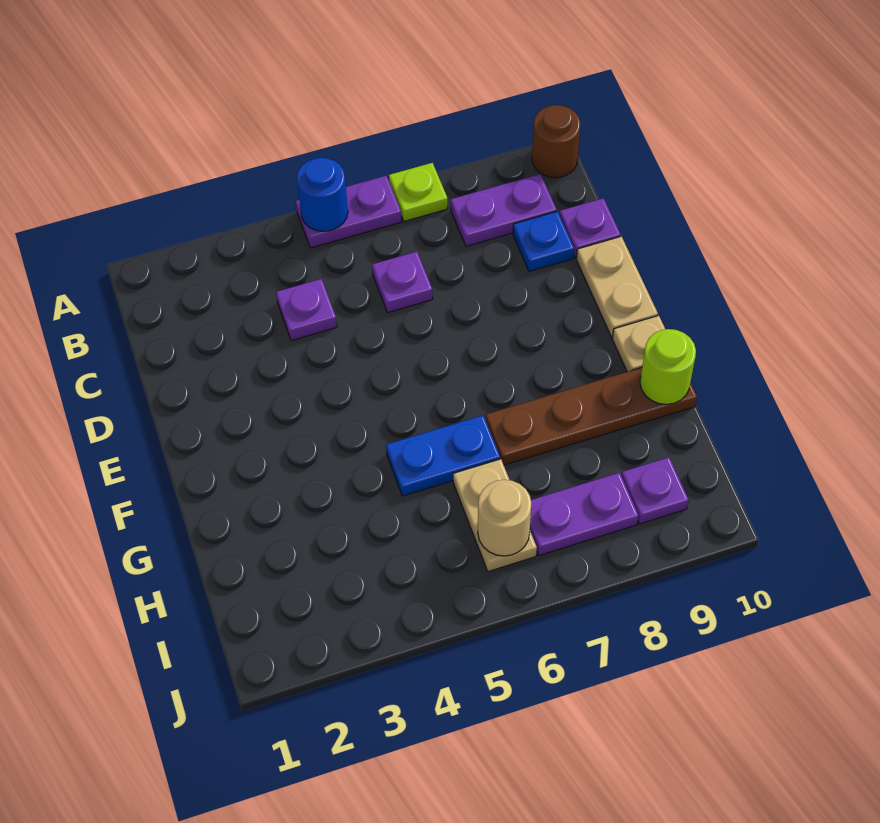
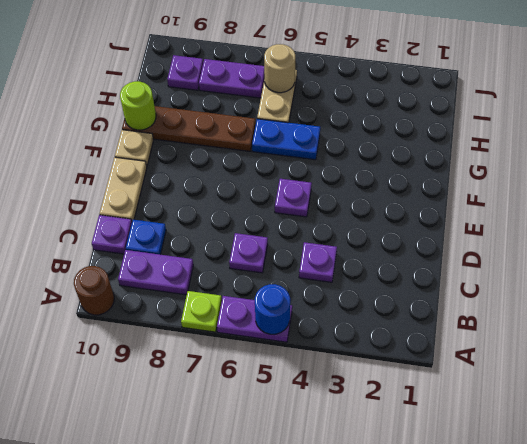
none -> purple plate E5 level 1

